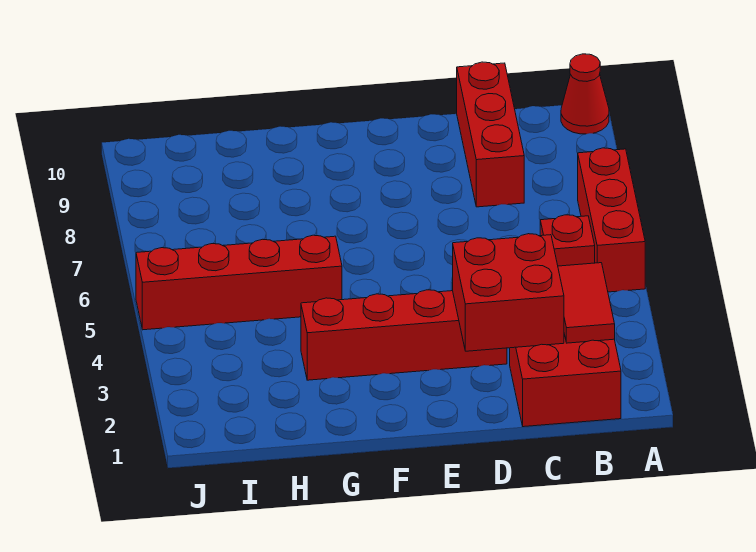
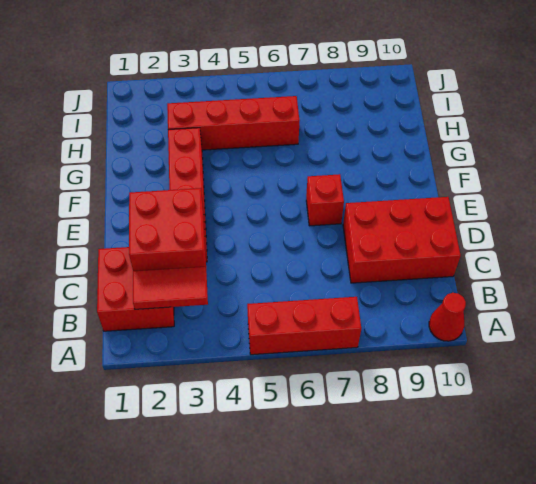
red brick B5 level 1 -> red brick E7 level 1
red brick C8:C10 level 1 -> red brick C8:D10 level 1
red brick G5:J5 level 1 -> red brick H3:H6 level 1

